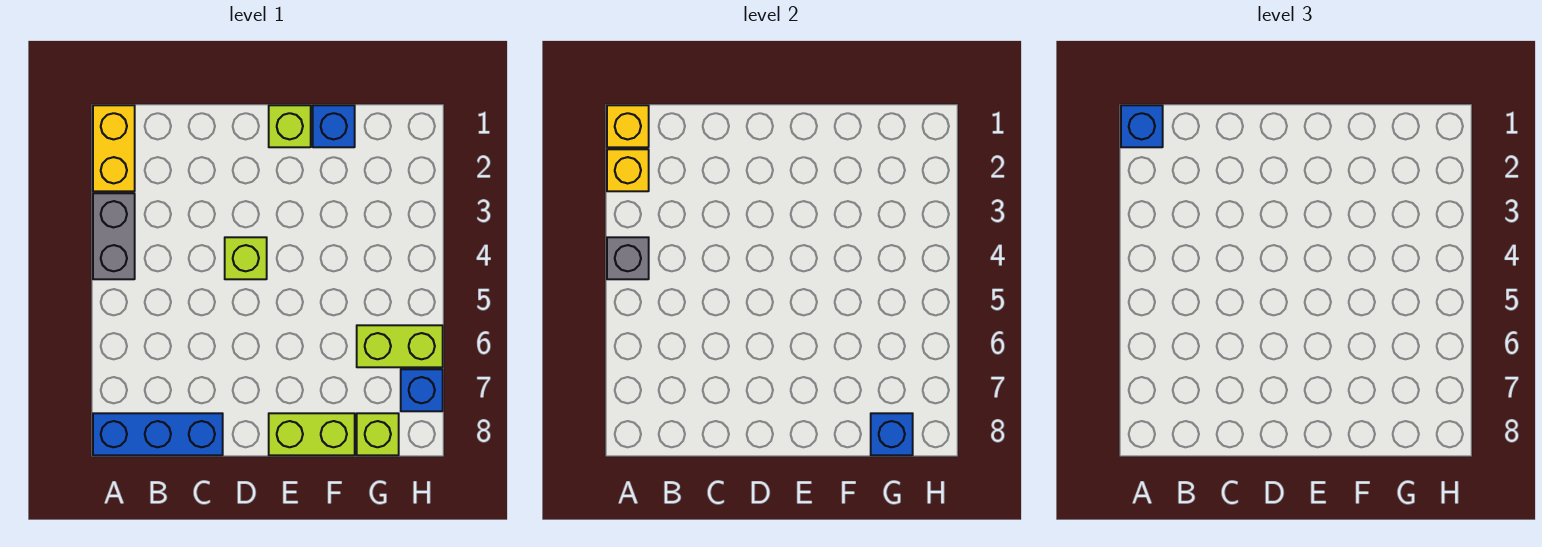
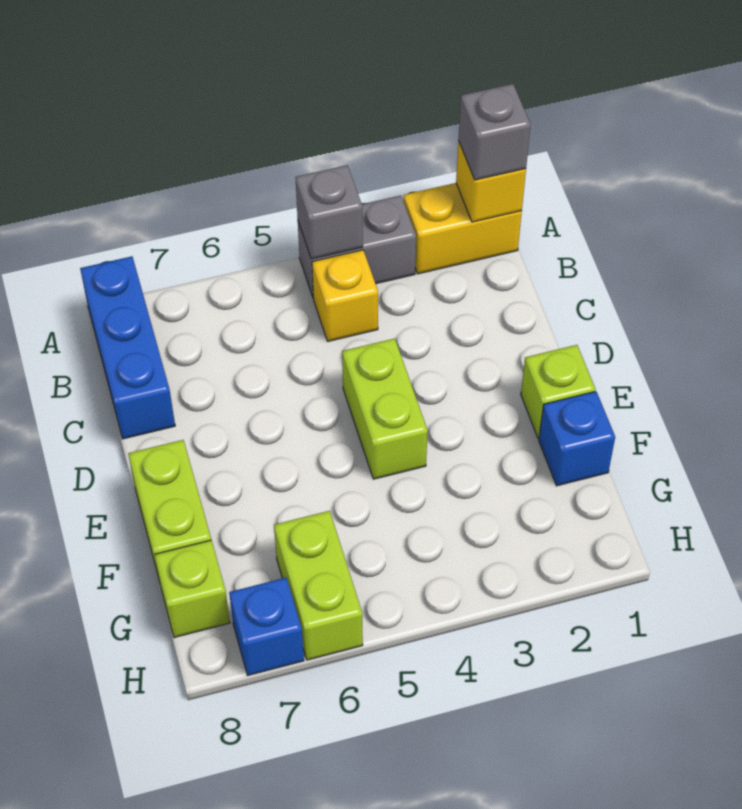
blue brick A1 level 3 -> grey brick A1 level 3
yellow brick A2 level 2 -> yellow brick B4 level 1
lime brick D4 level 1 -> lime brick D4:E4 level 1
blue brick G8 level 2 -> none

